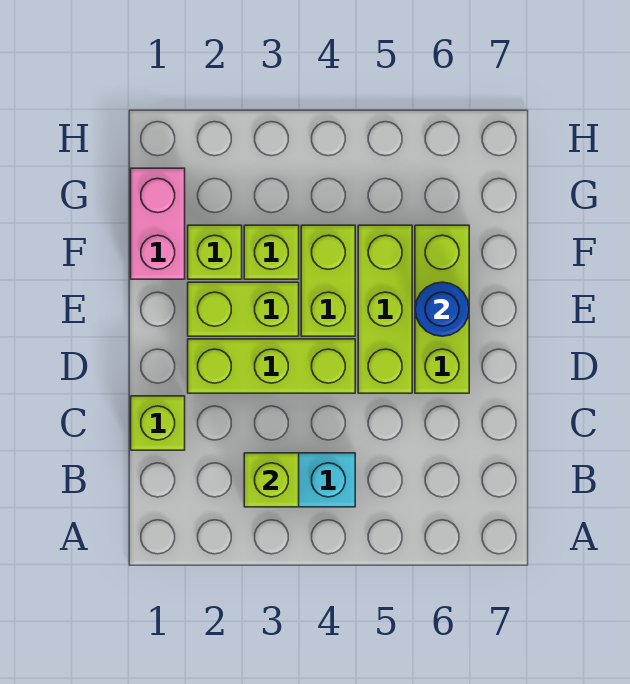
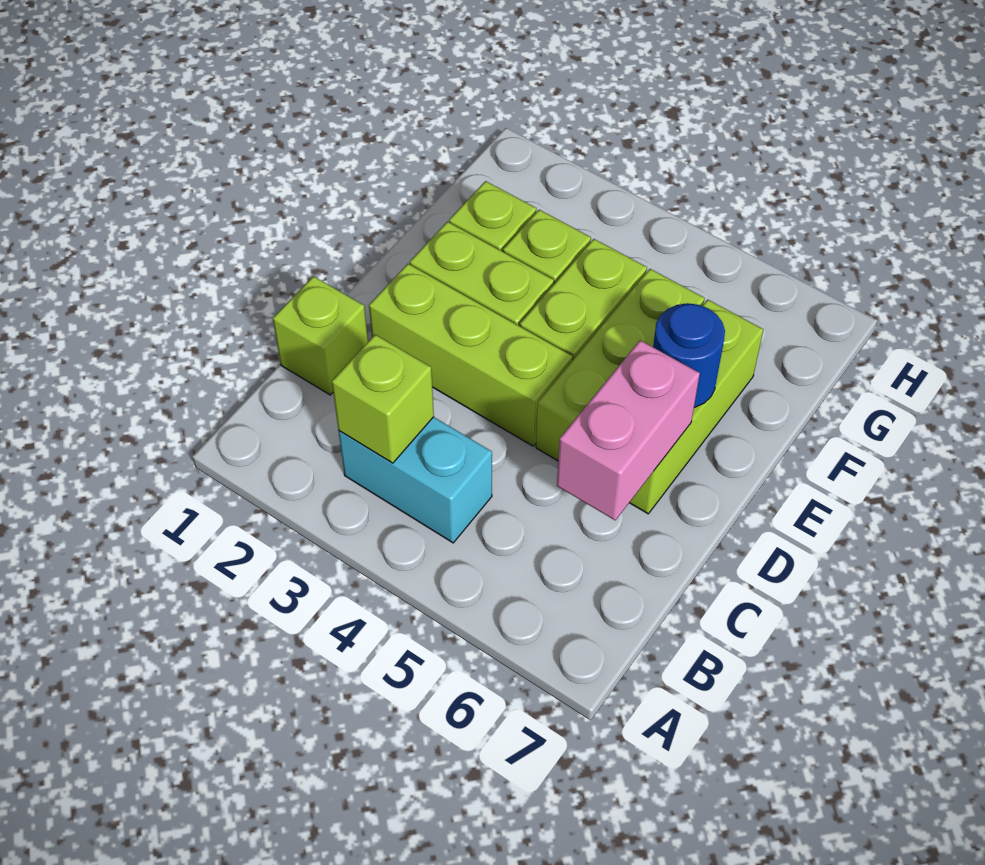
pink brick F1:G1 level 1 -> pink brick C6:D6 level 2

